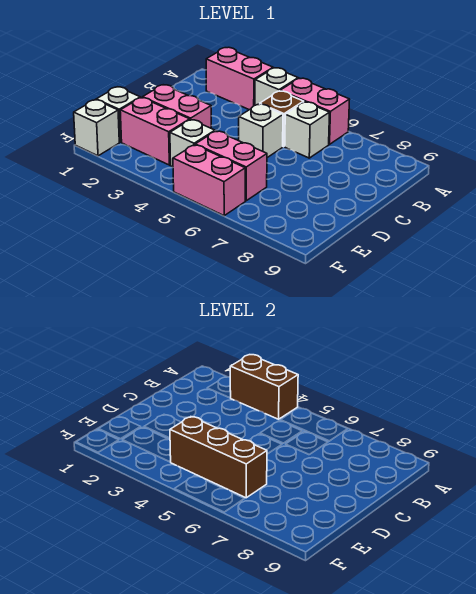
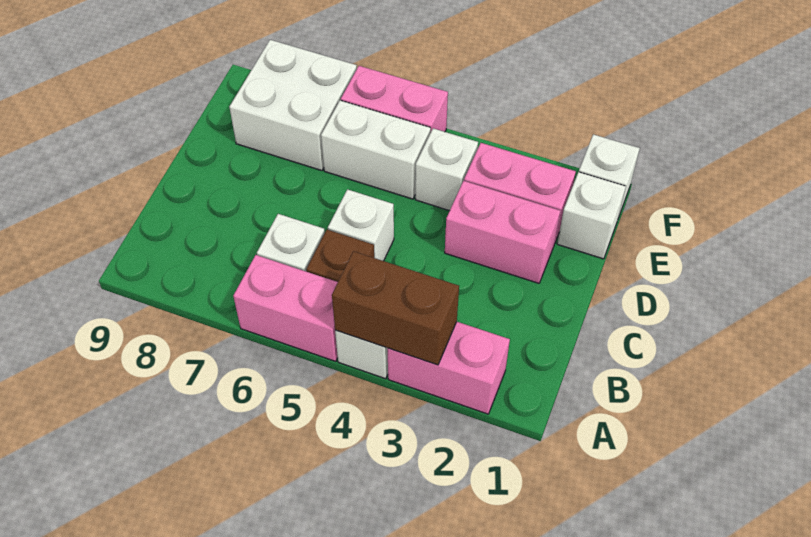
brown brick E4:E6 level 2 -> none
pink brick E5:E6 level 1 -> white brick E5:E6 level 1
none -> white brick E7:F8 level 1

